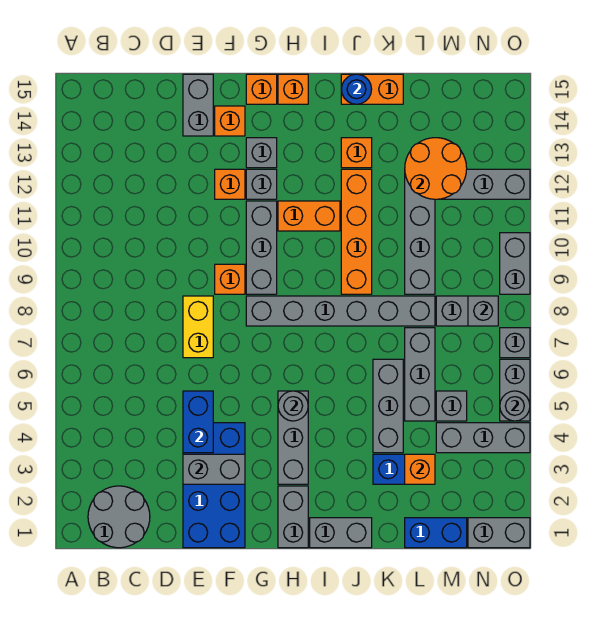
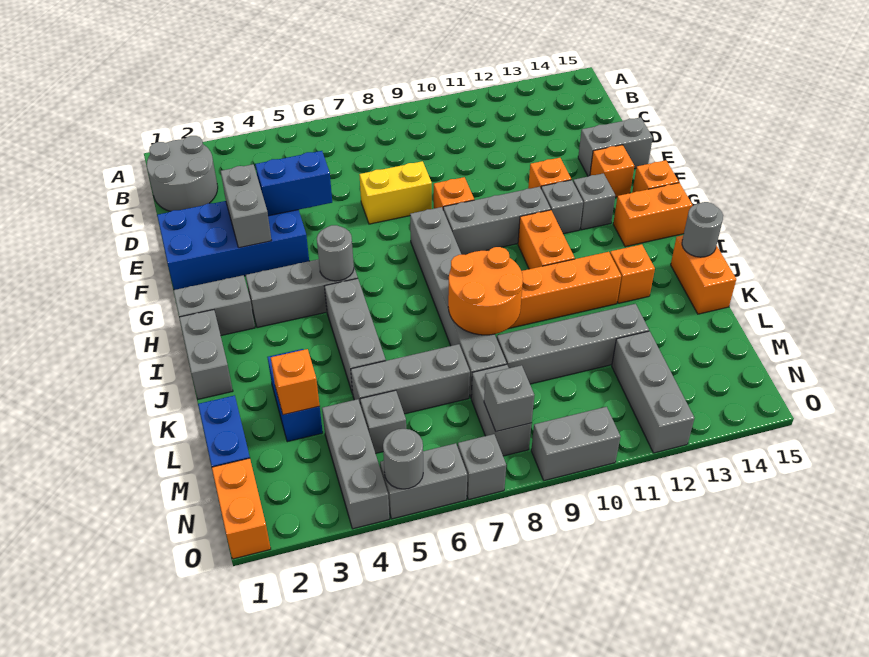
orange brick H15 level 1 -> orange brick H14:H15 level 1
blue round brick J15 level 2 -> grey round brick J15 level 2
grey brick K4:K6 level 1 -> grey brick I5:K5 level 1
orange round brick L12:M13 level 2 -> orange round brick J8:K9 level 2
grey brick N1:O1 level 1 -> orange brick N1:O1 level 1

